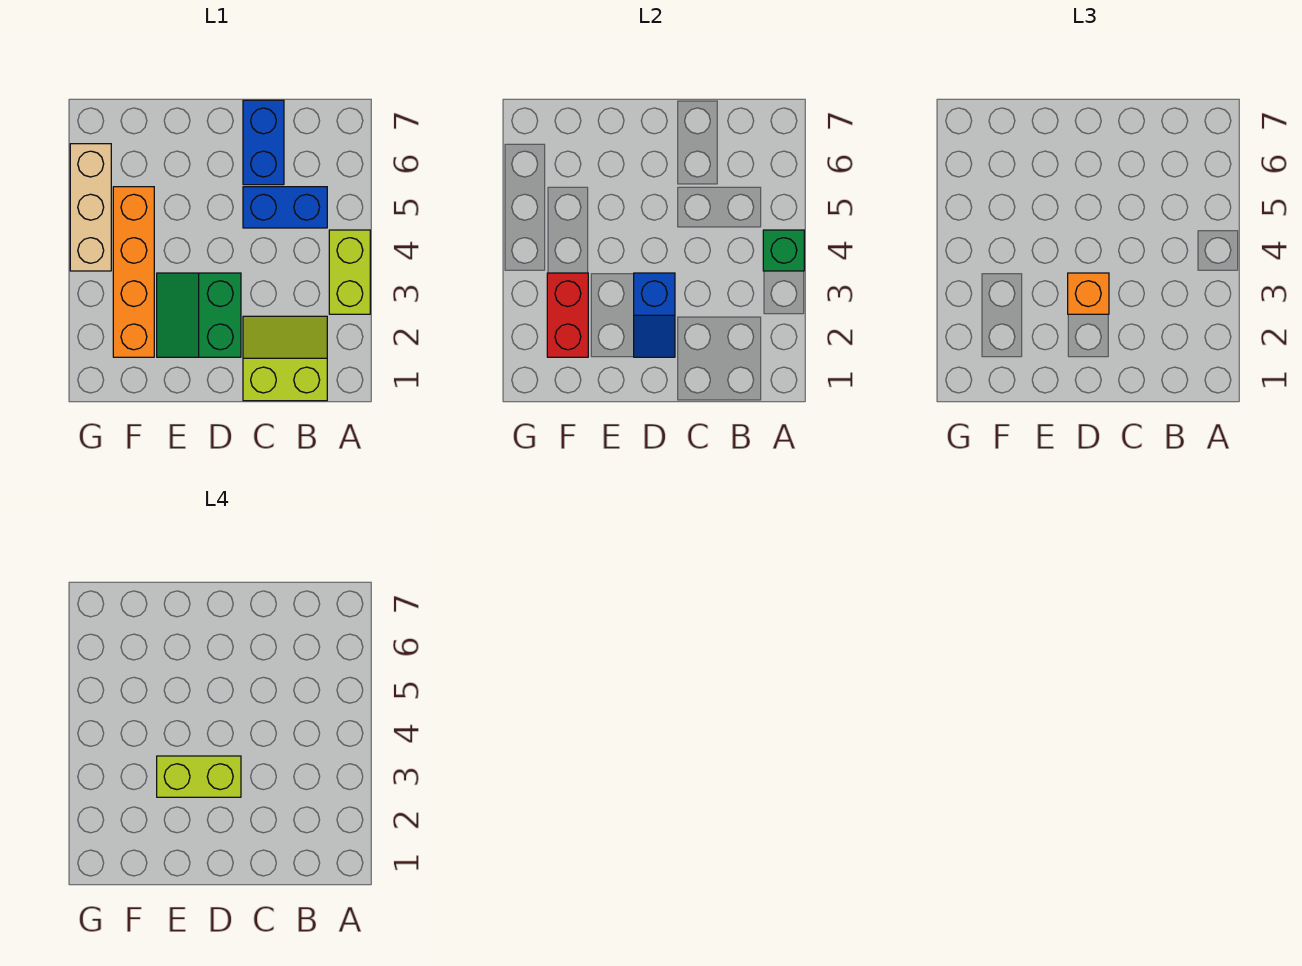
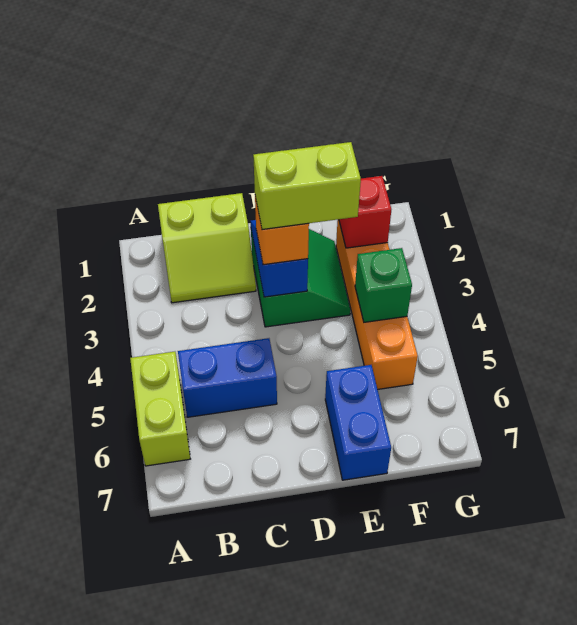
lime brick A3:A4 level 1 -> lime brick A5:A6 level 1
green brick A4 level 2 -> green brick F4 level 2
blue brick C6:C7 level 1 -> blue brick E6:E7 level 1
red brick F2:F3 level 2 -> red brick F2 level 2
tan brick G4:G6 level 1 -> none

